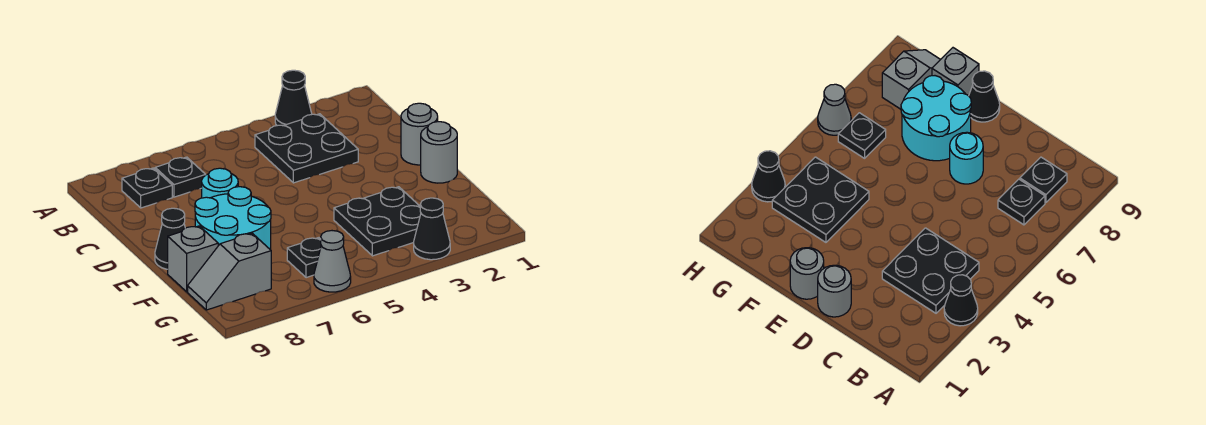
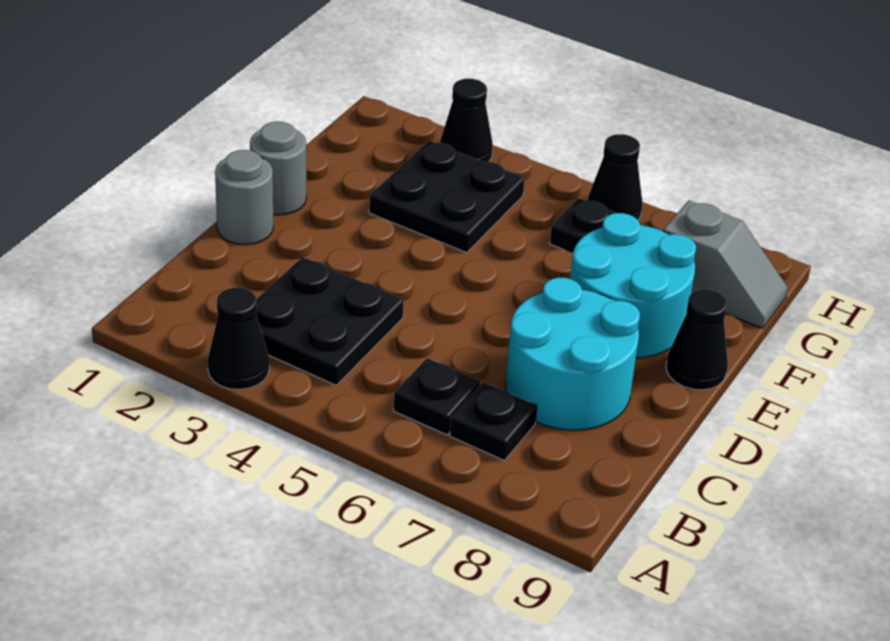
black plate B8 level 1 -> black plate B6 level 1
cyan round brick D7 level 1 -> cyan round brick C7:D8 level 1
grey brick F9 level 1 -> none
grey cone H6 level 1 -> black cone H6 level 1

